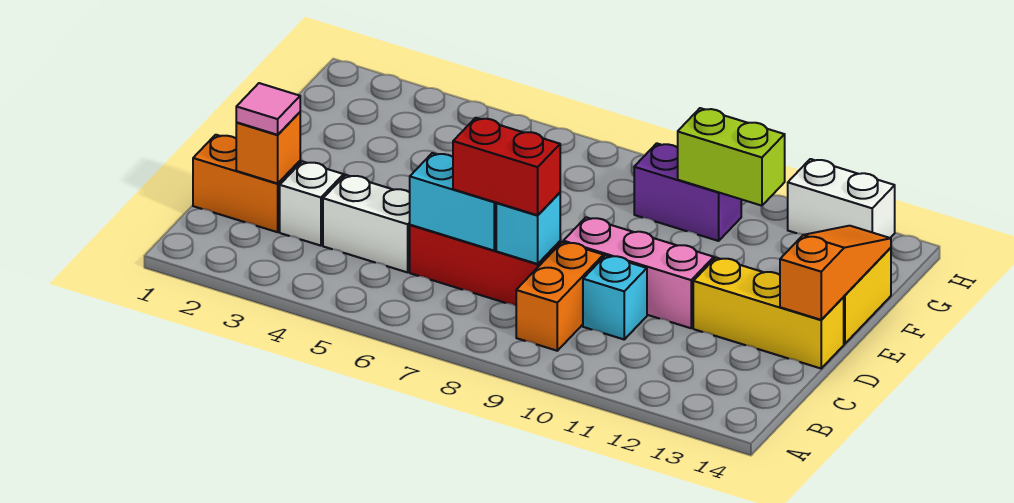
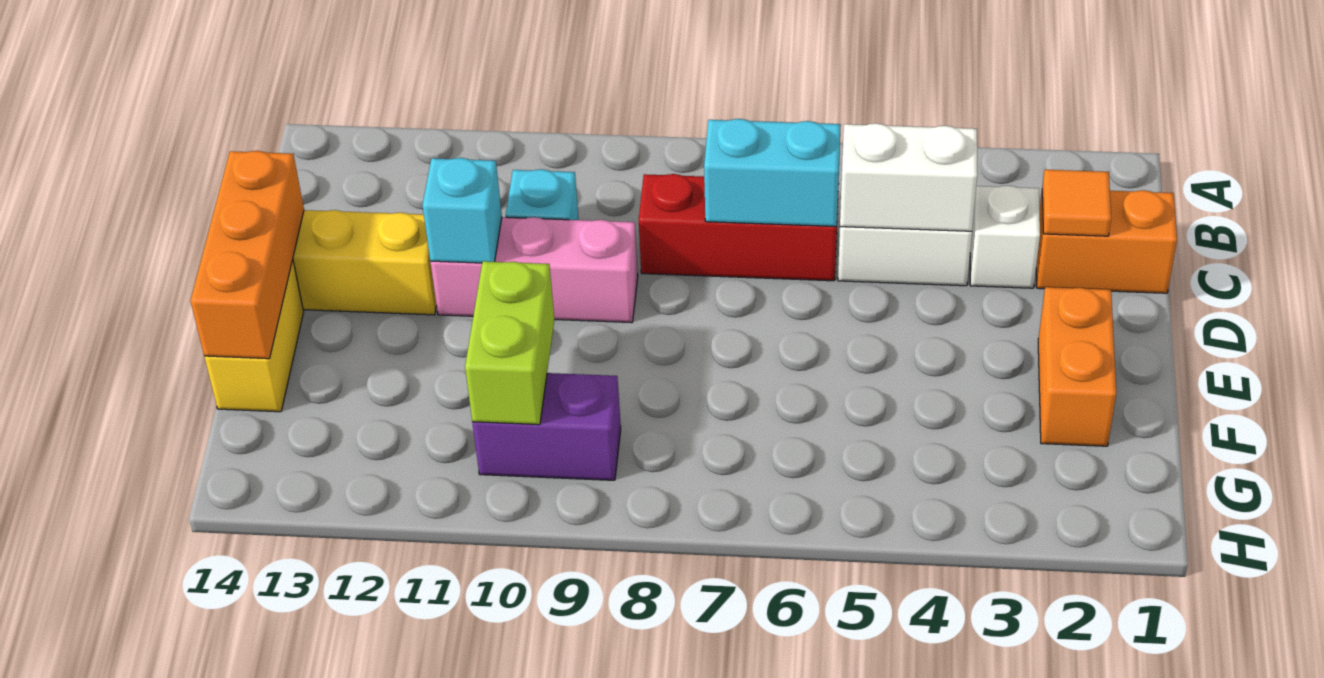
orange brick B9:C9 level 1 -> orange brick E2:F2 level 1
orange brick C2 level 2 -> orange tile C2 level 2
pink tile C2 level 3 -> none
red brick C7:C8 level 3 -> none
cyan brick C8 level 2 -> cyan brick D11 level 2
orange slope D14:F14 level 2 top D -> orange brick D14:F14 level 2
lime brick G10:G11 level 2 -> lime brick F10:G10 level 2
white brick H12:H13 level 1 -> white brick C4:C5 level 2

